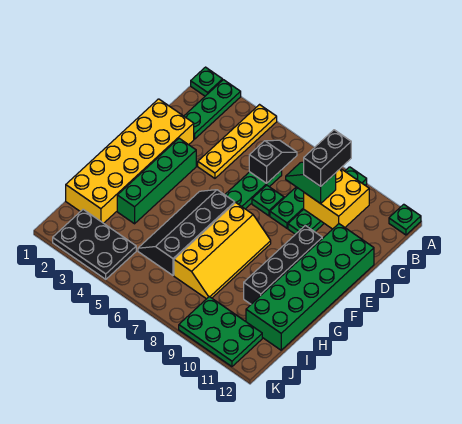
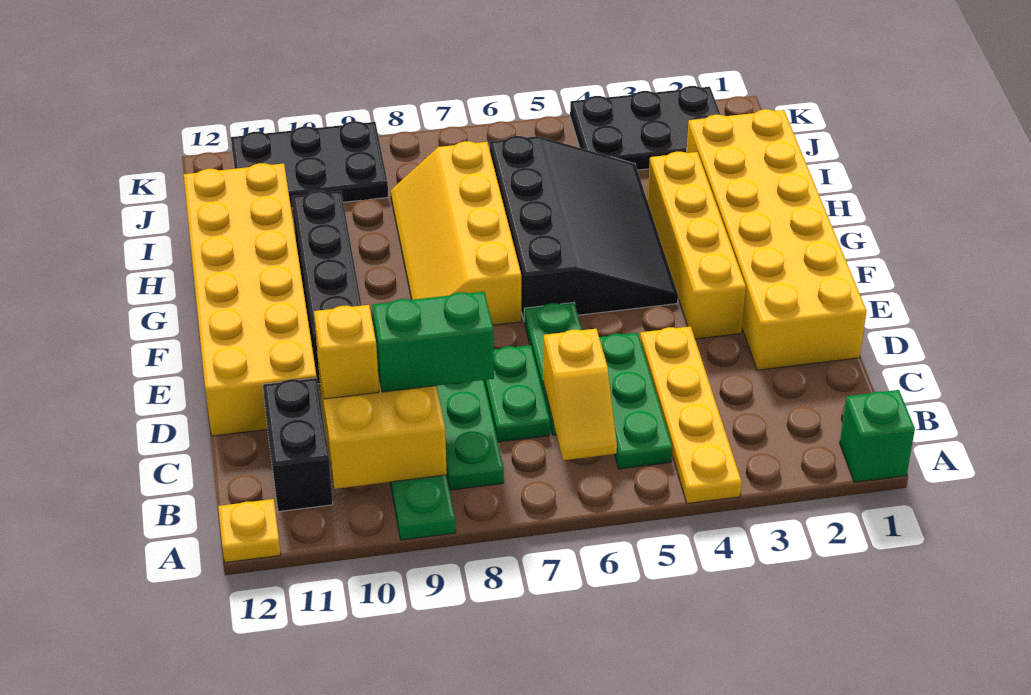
green plate A1 level 1 -> green brick A1 level 1
green plate A2:C2 level 1 -> green plate B5:D5 level 1
green plate A12 level 1 -> yellow plate A12 level 1
black slope B6:C6 level 2 top C -> yellow slope B6:C6 level 2 top C
black brick B9:C9 level 4 -> black brick B11:C11 level 1
green slope C8:C9 level 3 top 9 -> green brick C8:C9 level 3
none -> yellow brick C10 level 3
green plate D7 level 1 -> green plate C7:D7 level 1
green brick D11:I12 level 1 -> yellow brick D11:I12 level 1
green brick E3:H3 level 1 -> yellow brick E3:H3 level 1
black slope F5:I6 level 1 top 6 -> black slope F4:I6 level 1 top 6
green plate J9:K11 level 1 -> black plate J9:K11 level 1

